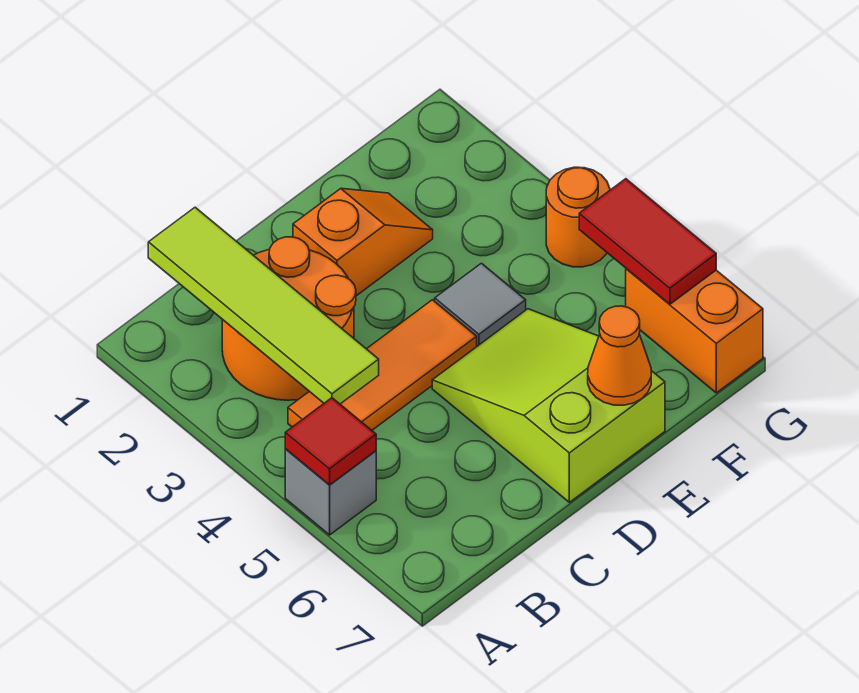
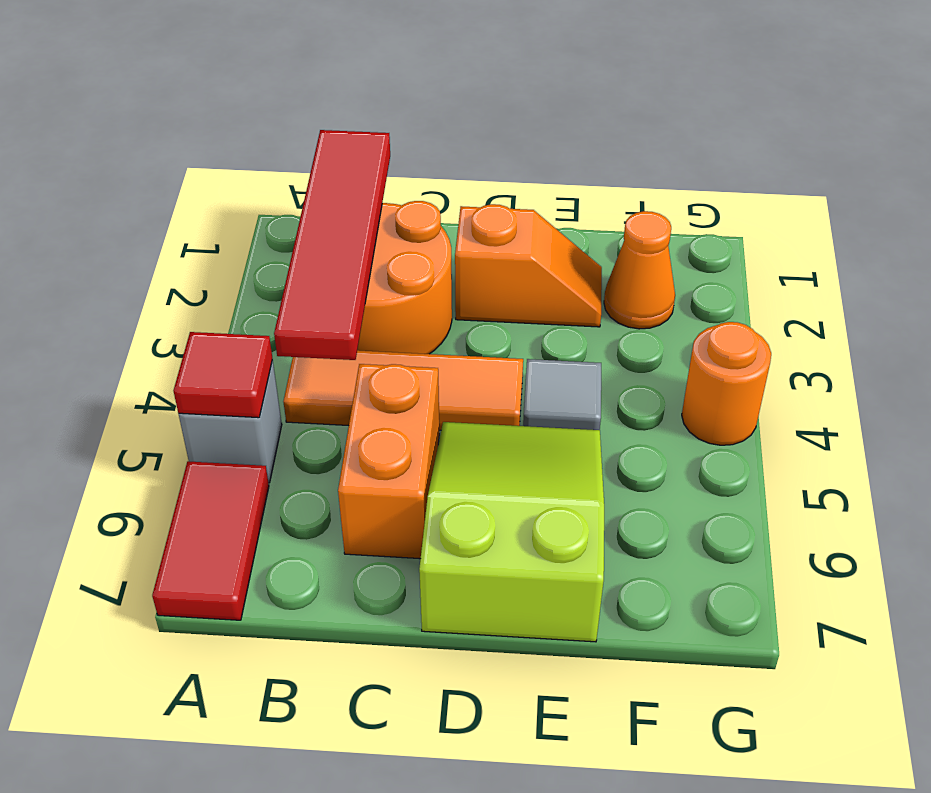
lime tile B1:B4 level 2 -> red tile B1:B4 level 2
orange cone E7 level 2 -> orange cone F2 level 1
red tile G5:G6 level 2 -> red tile A6:A7 level 1
orange brick G6:G7 level 1 -> orange brick C5:C6 level 1

